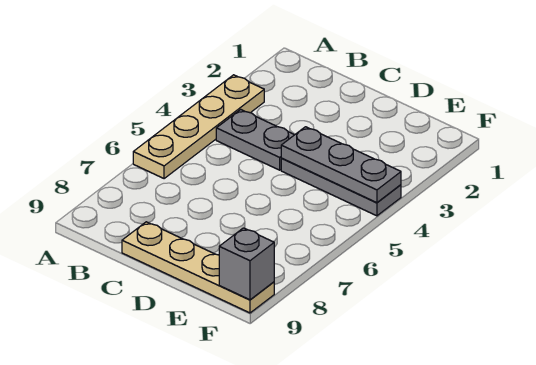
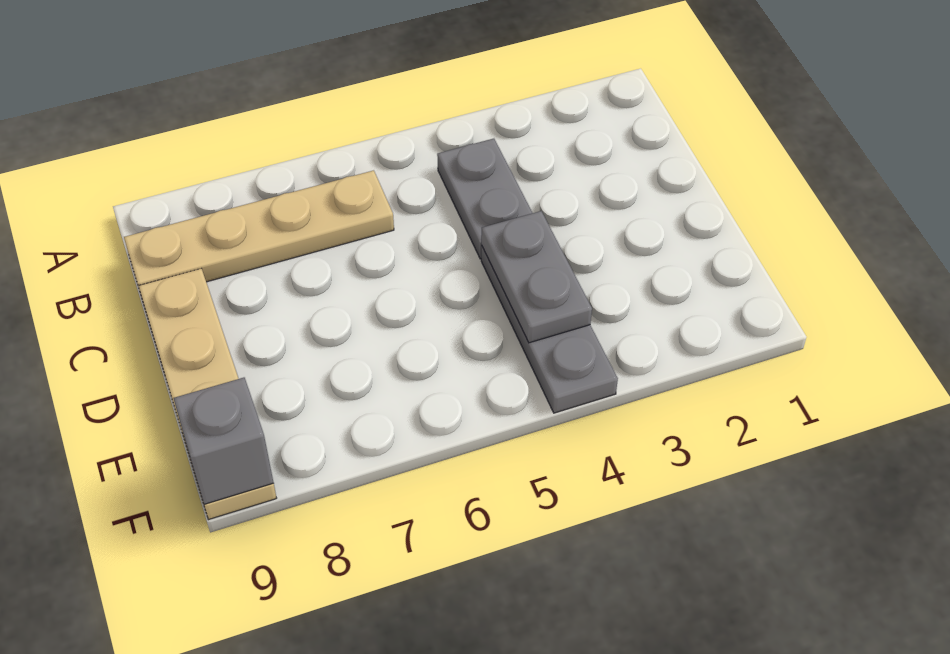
tan plate A3:A6 level 1 -> tan plate B6:B9 level 1
grey plate D4:F4 level 2 -> grey plate D4:E4 level 2

